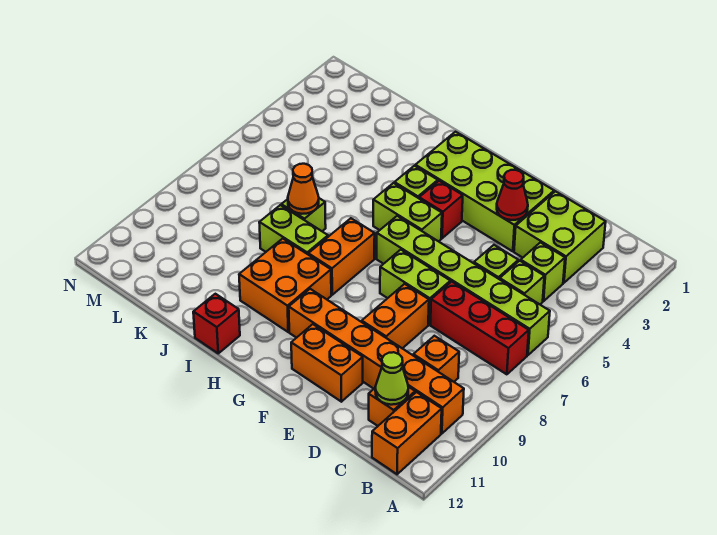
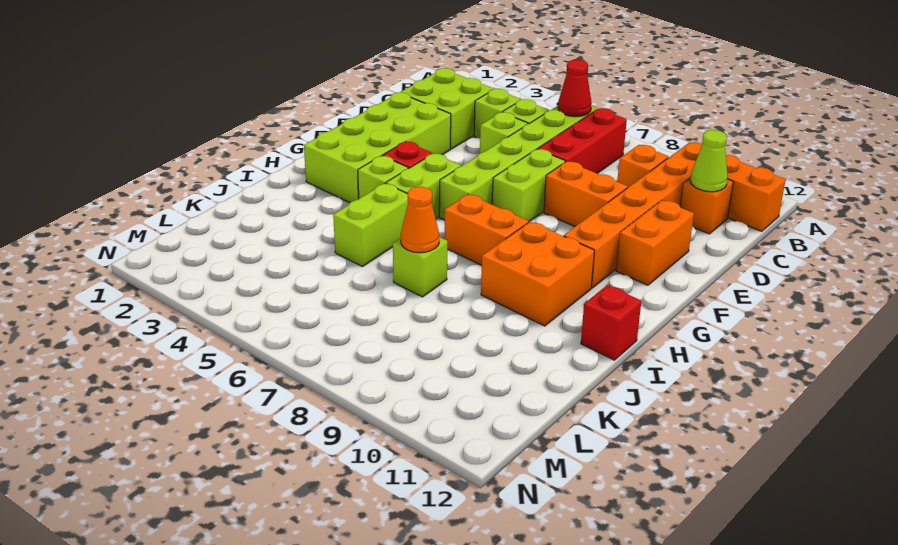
red cone E3 level 2 -> red cone B6 level 2
lime brick I8:J8 level 1 -> lime brick I5:J5 level 1

